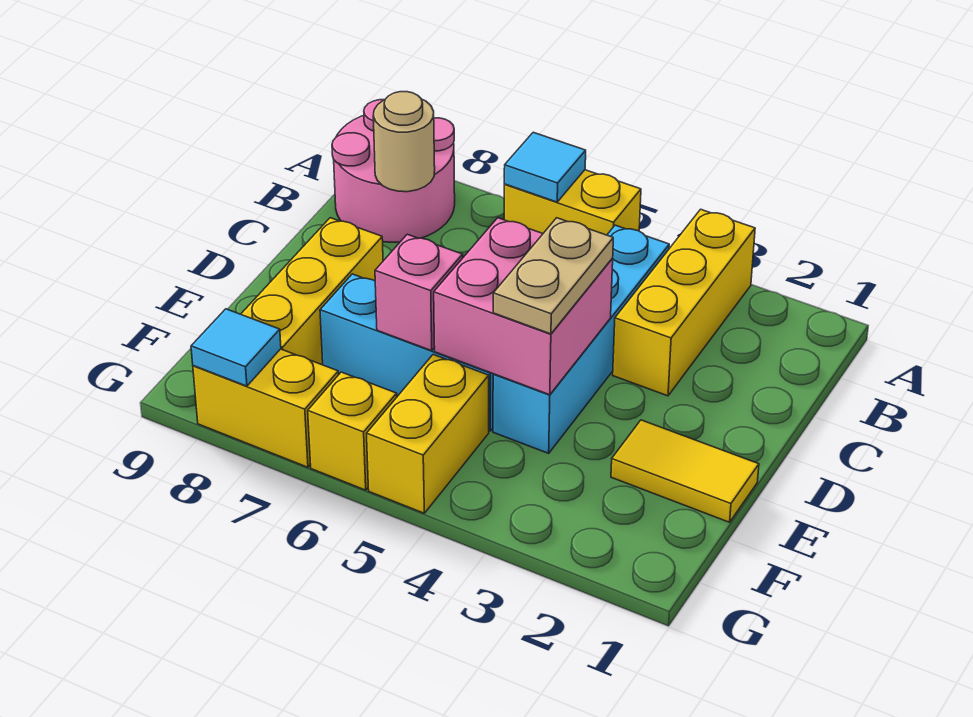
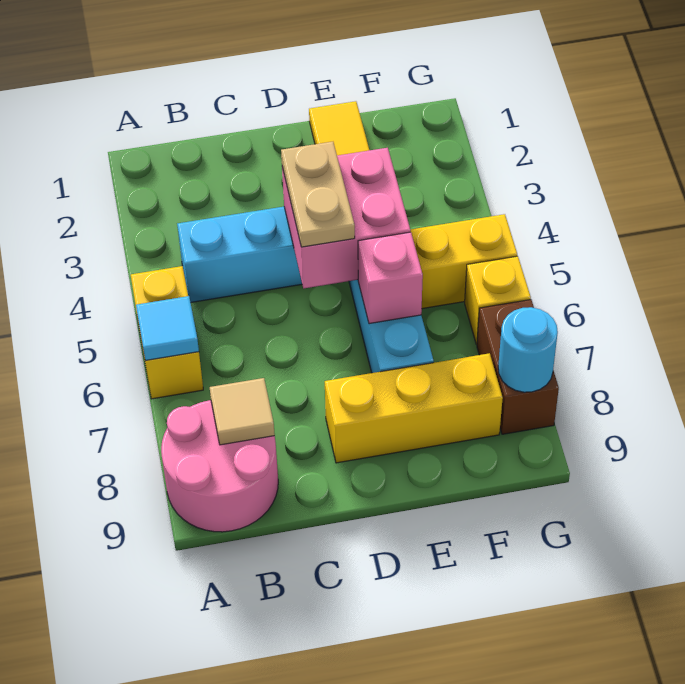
yellow brick A3:C3 level 1 -> none
tan round brick B8 level 2 -> tan tile B8 level 2
tan plate D4:E4 level 3 -> tan plate D4:D5 level 3
yellow brick G7:G8 level 1 -> brown brick G7:G8 level 1
cyan tile G8 level 2 -> cyan round brick G8 level 2

